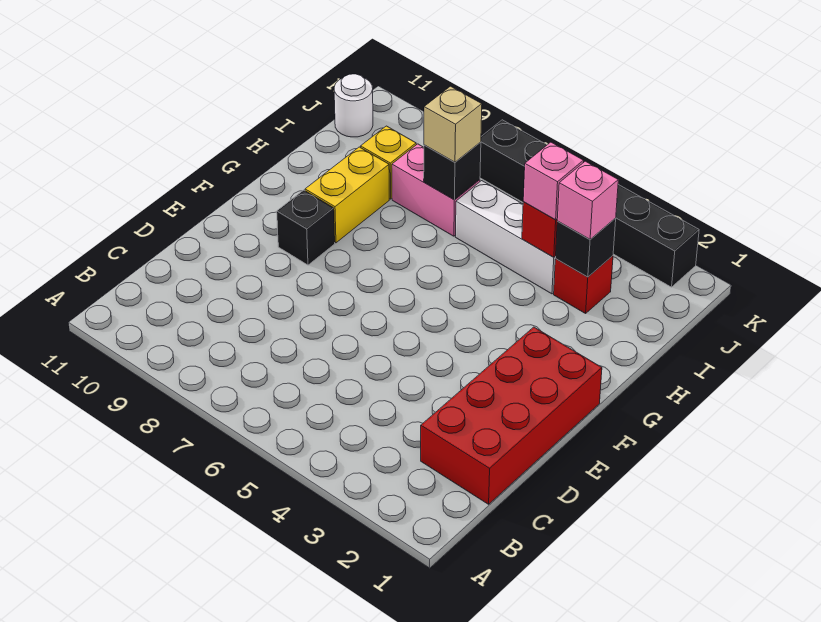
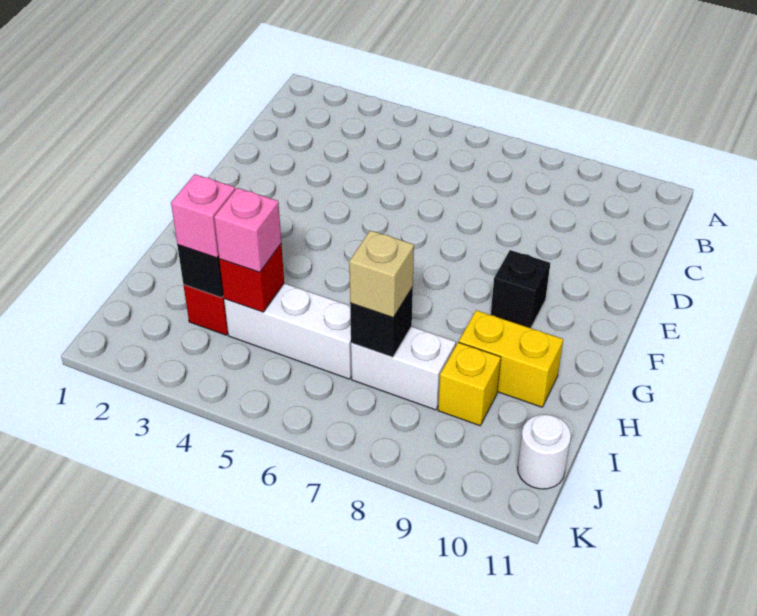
red brick C1:F2 level 1 -> none
yellow brick G9:H9 level 1 -> yellow brick H9:H10 level 1
pink brick I7:I8 level 1 -> white brick I7:I8 level 1
black brick K2:K7 level 1 -> none

